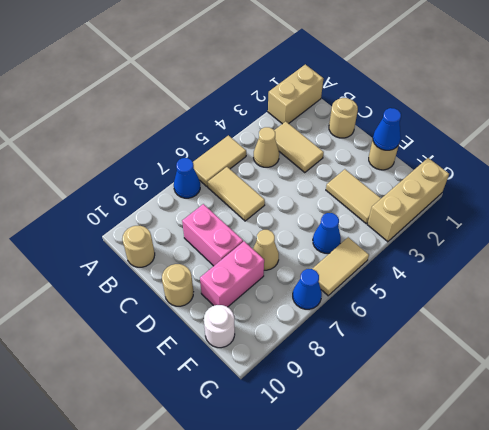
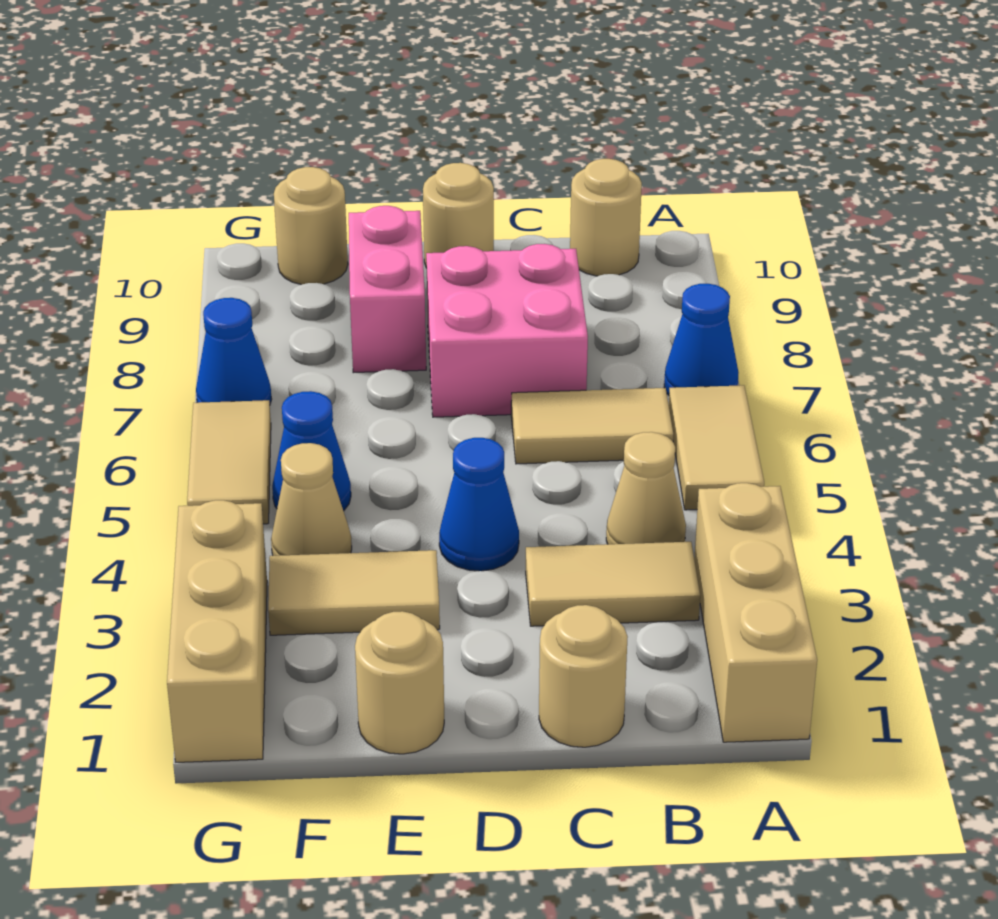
tan brick A1:A2 level 1 -> tan brick A1:A3 level 1
pink brick C8:D8 level 1 -> pink brick C7:D8 level 1
blue cone E1 level 2 -> blue cone D4 level 1
tan cone E7 level 1 -> tan cone F4 level 1
white round brick F10 level 1 -> tan round brick F10 level 1

